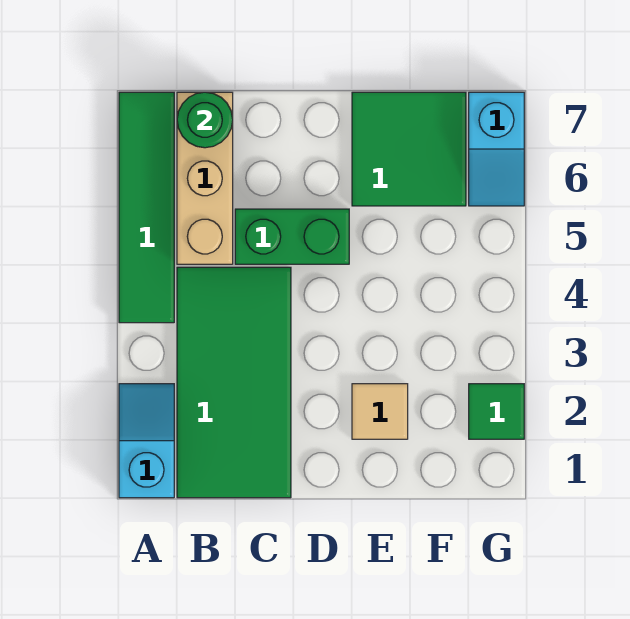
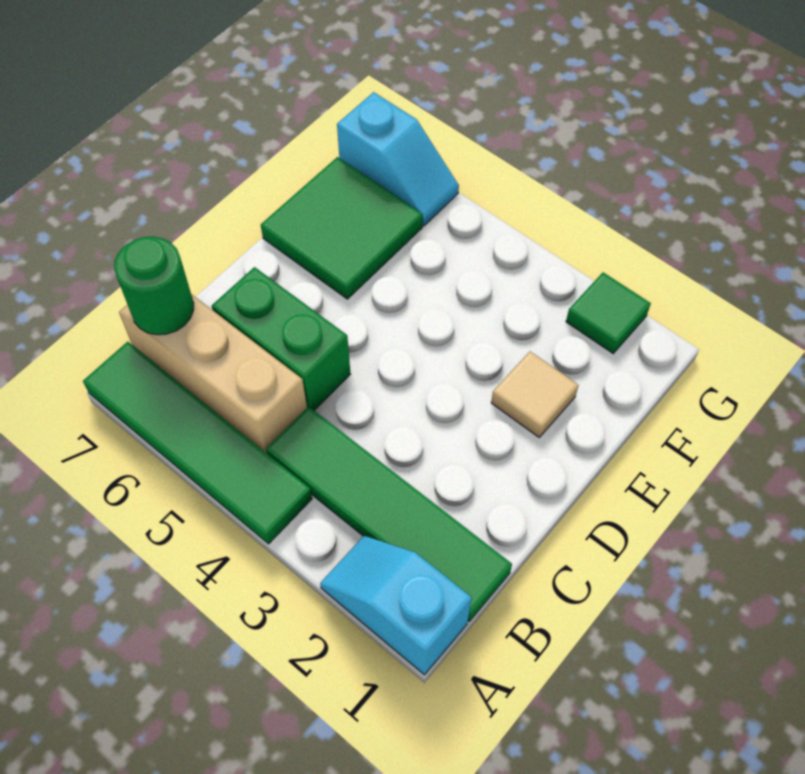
green tile B1:C4 level 1 -> green tile B1:B4 level 1
green brick C5:D5 level 1 -> green brick C5:C6 level 1

